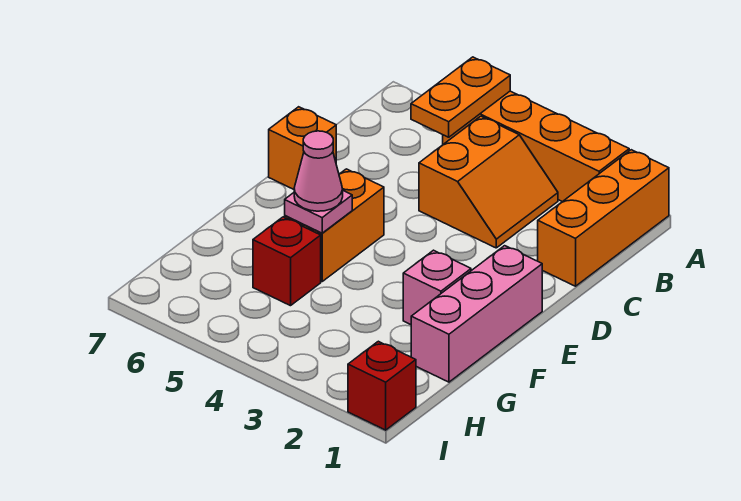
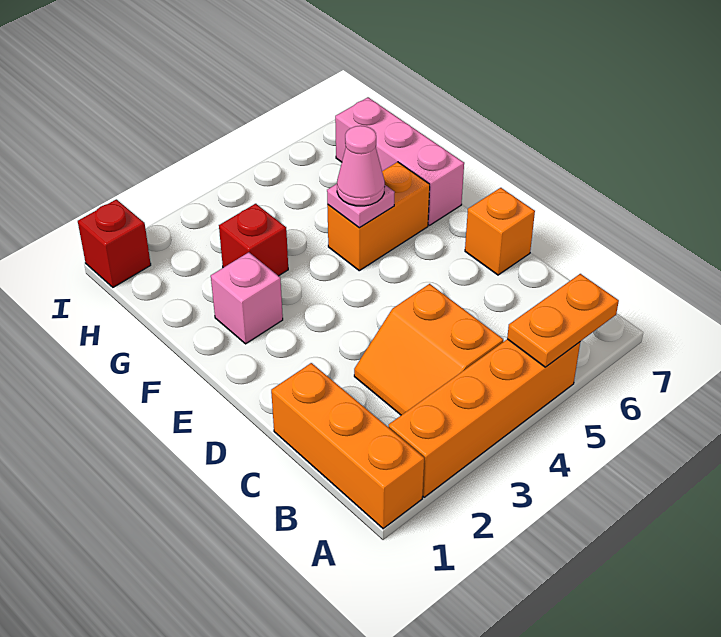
orange plate A5:B5 level 2 -> orange plate A5:A6 level 2
pink brick E1:G1 level 1 -> pink brick F7:H7 level 1
orange brick E5:F5 level 1 -> orange brick F5:F6 level 1
red brick G5 level 1 -> red brick G3 level 1

